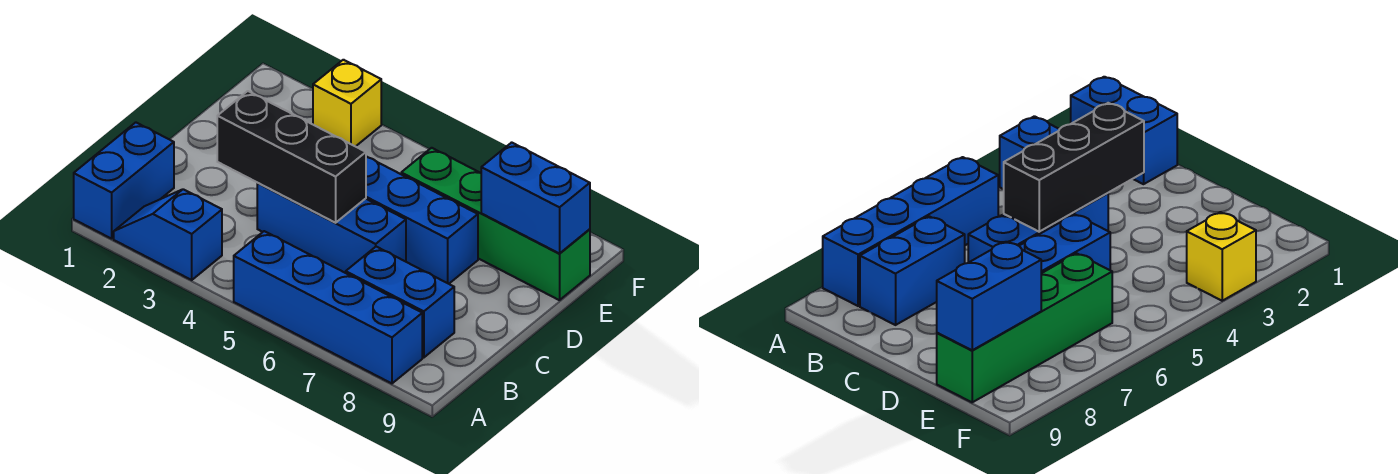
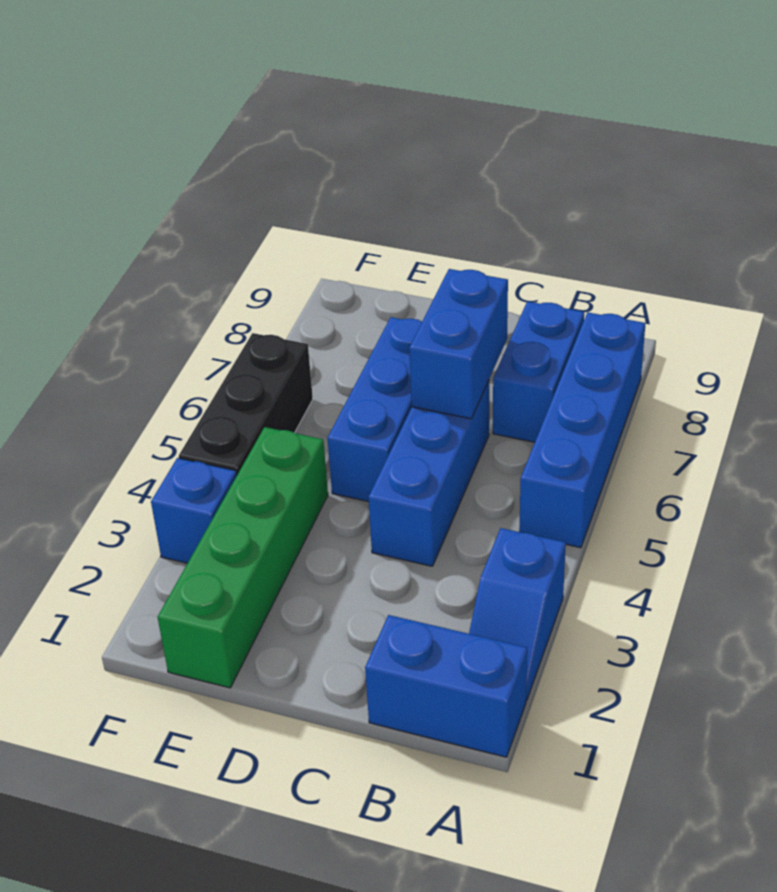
black brick C3:C5 level 2 -> black brick F4:F6 level 1
green brick E6:E9 level 1 -> green brick E1:E4 level 1
blue brick E8:E9 level 2 -> blue brick C6:C7 level 2
yellow brick F3 level 1 -> blue brick F3 level 1

